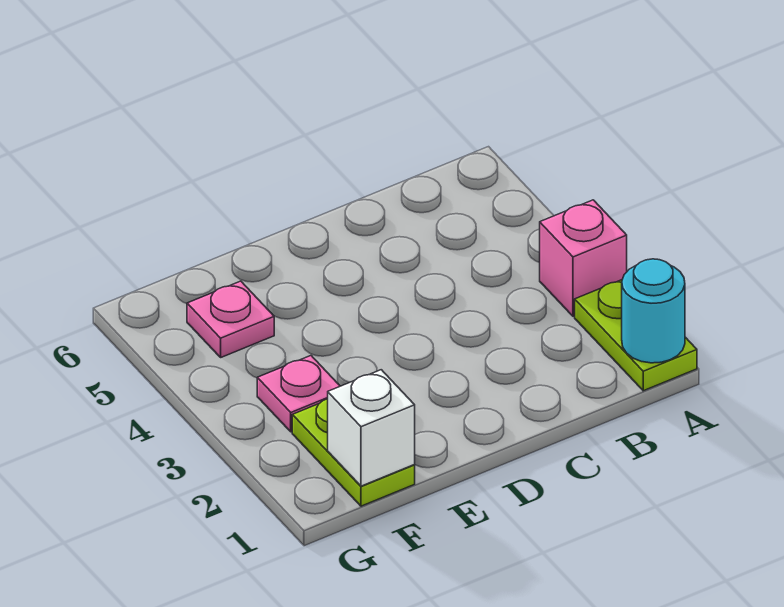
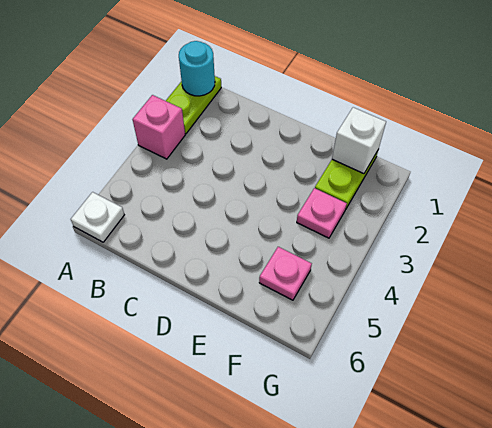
none -> white plate A6 level 1

